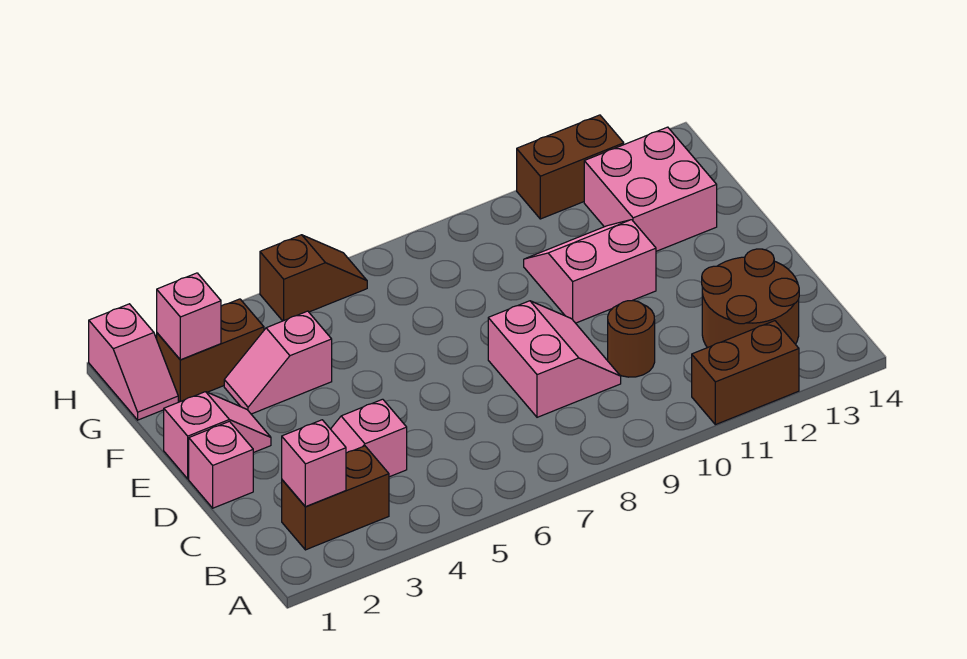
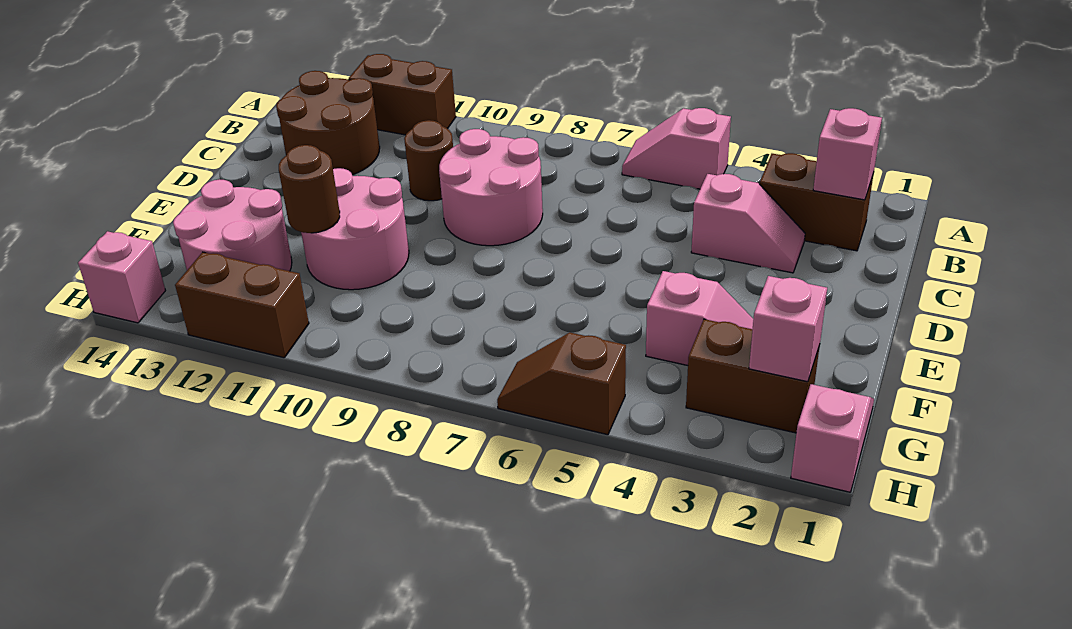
pink slope C8:D9 level 1 top 8 -> pink round brick C8:D9 level 1
pink brick D1 level 1 -> pink brick H14 level 1
pink slope E1:E2 level 1 top 1 -> pink slope A5:A6 level 1 top 5
pink slope E10:F11 level 1 top E -> pink round brick E10:F11 level 1
none -> brown round brick F11 level 2
pink brick F12:G13 level 1 -> pink round brick F12:G13 level 1

